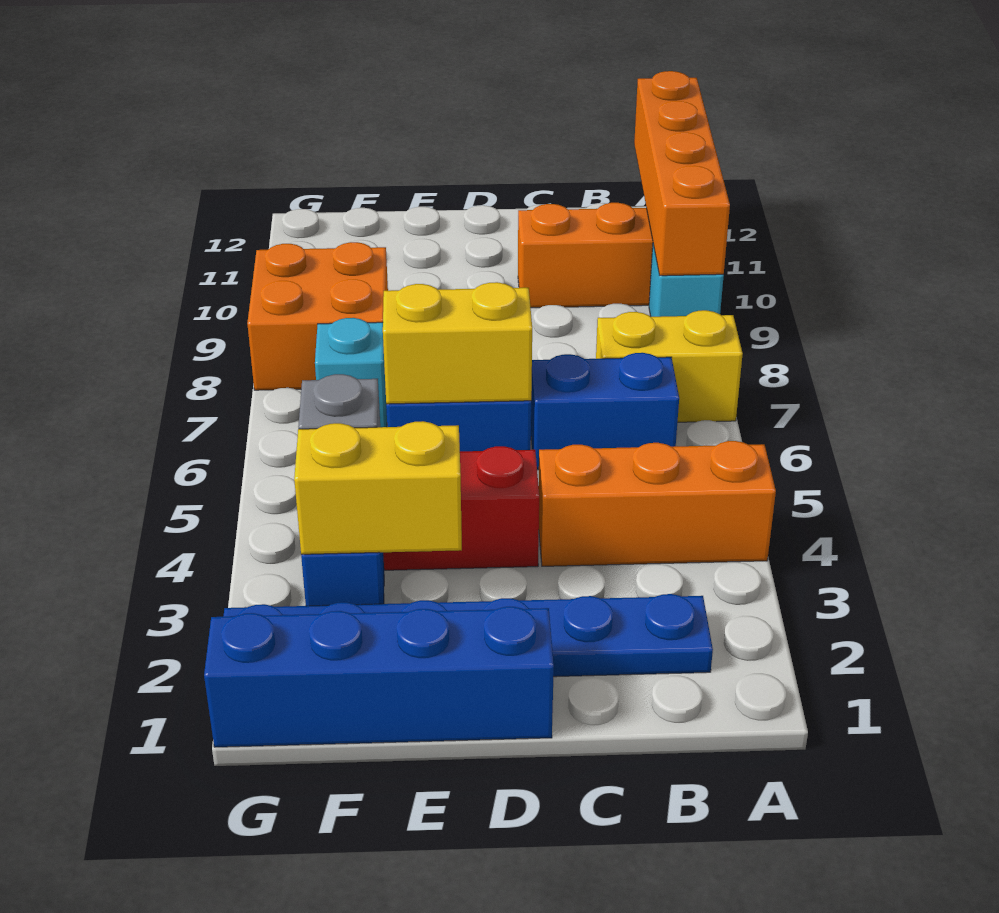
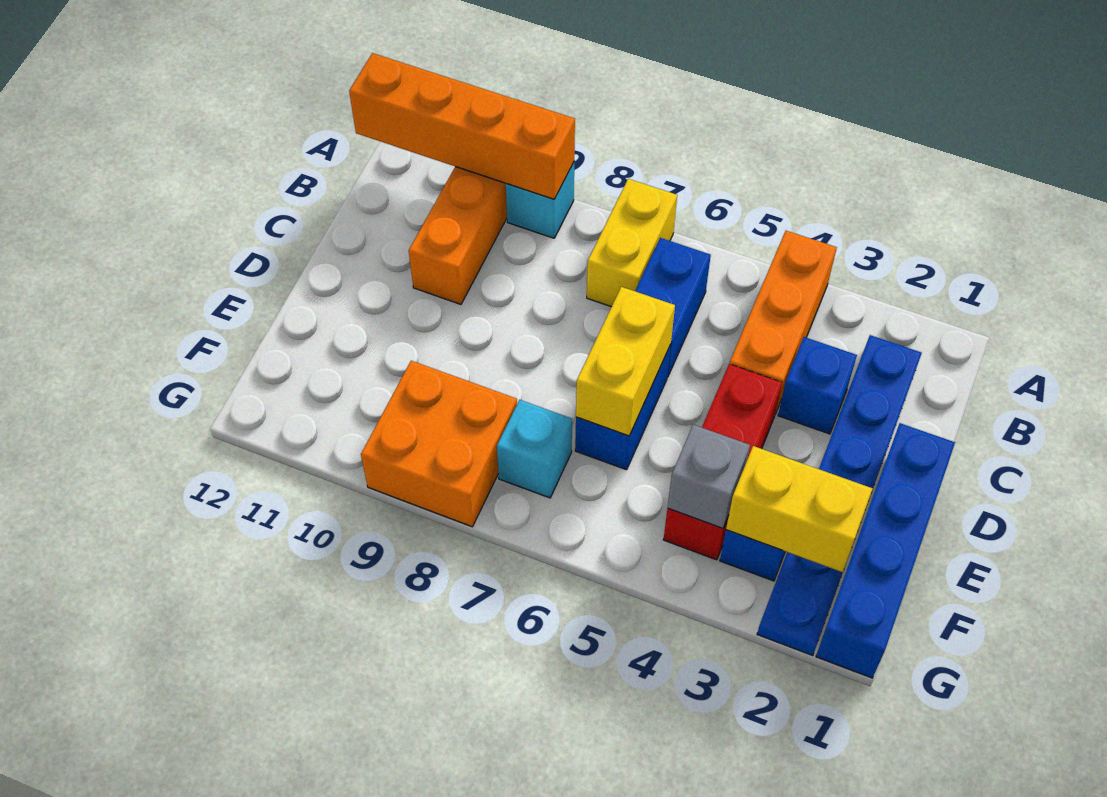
none -> blue brick C3 level 1
yellow brick E3:F3 level 2 -> yellow brick F2:F3 level 2

